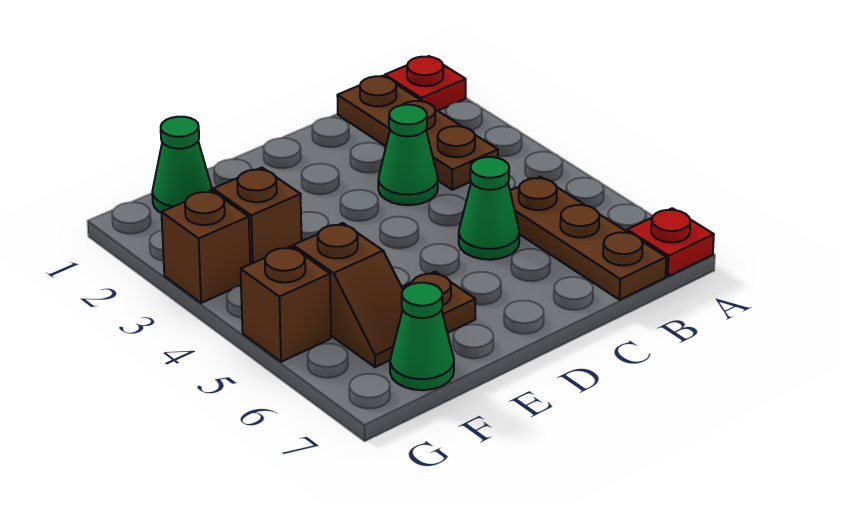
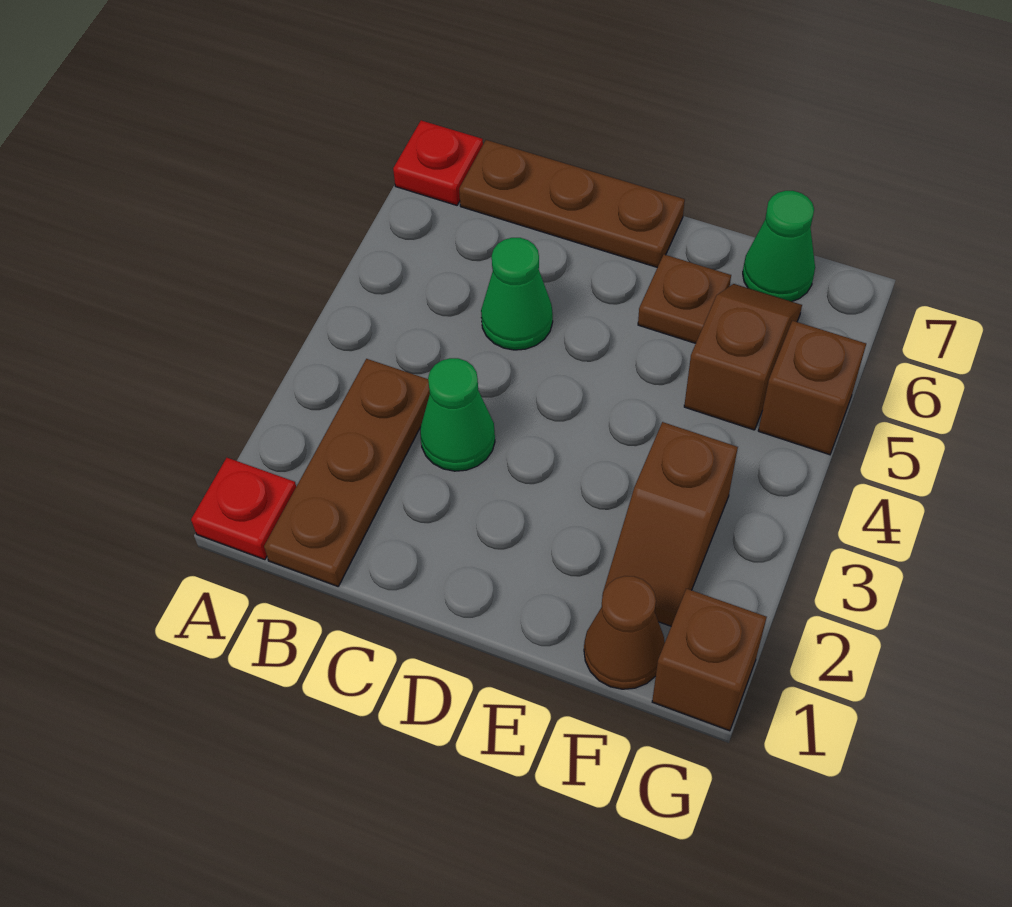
brown plate B5:B7 level 1 -> brown plate B7:D7 level 1
green cone F1 level 1 -> brown cone F1 level 1
brown brick G3 level 1 -> brown brick G1 level 1

